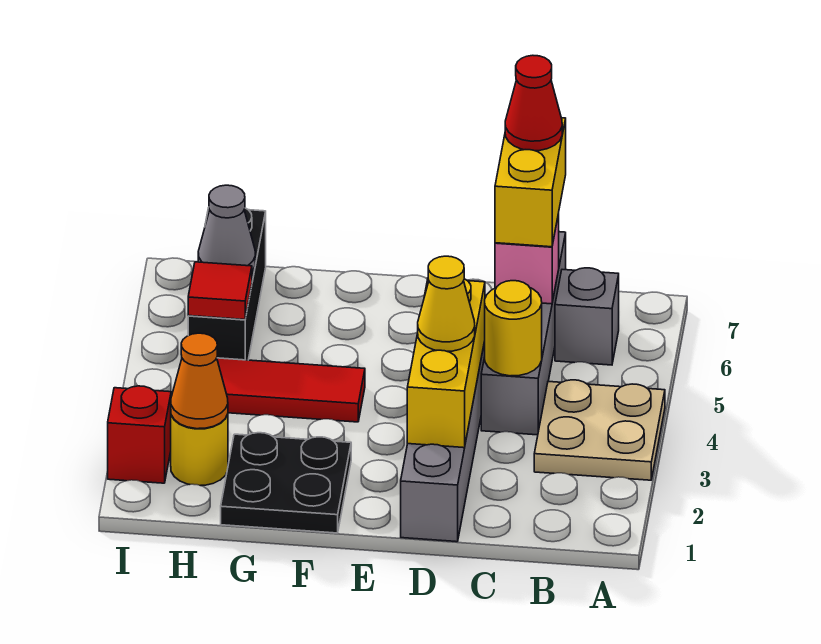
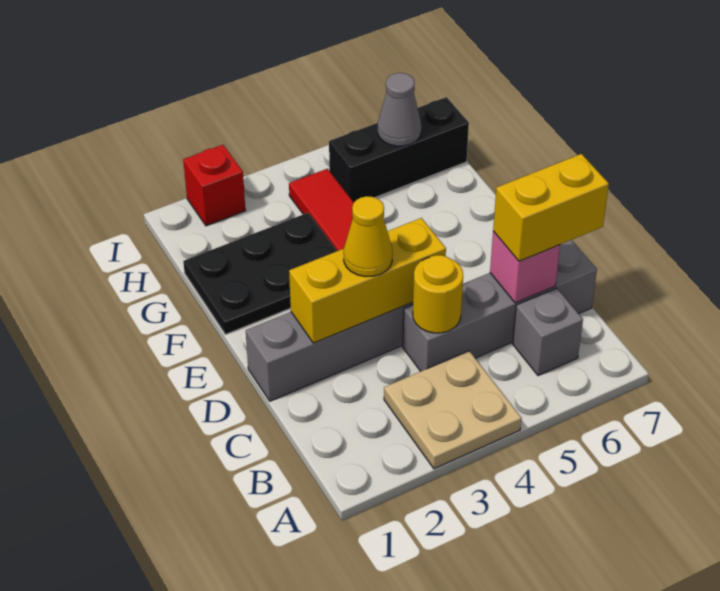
red cone C7 level 4 -> none
black plate F1:G2 level 1 -> black plate F1:G3 level 1
yellow round brick H2 level 1 -> none
orange cone H2 level 2 -> none
red tile H5 level 2 -> none

